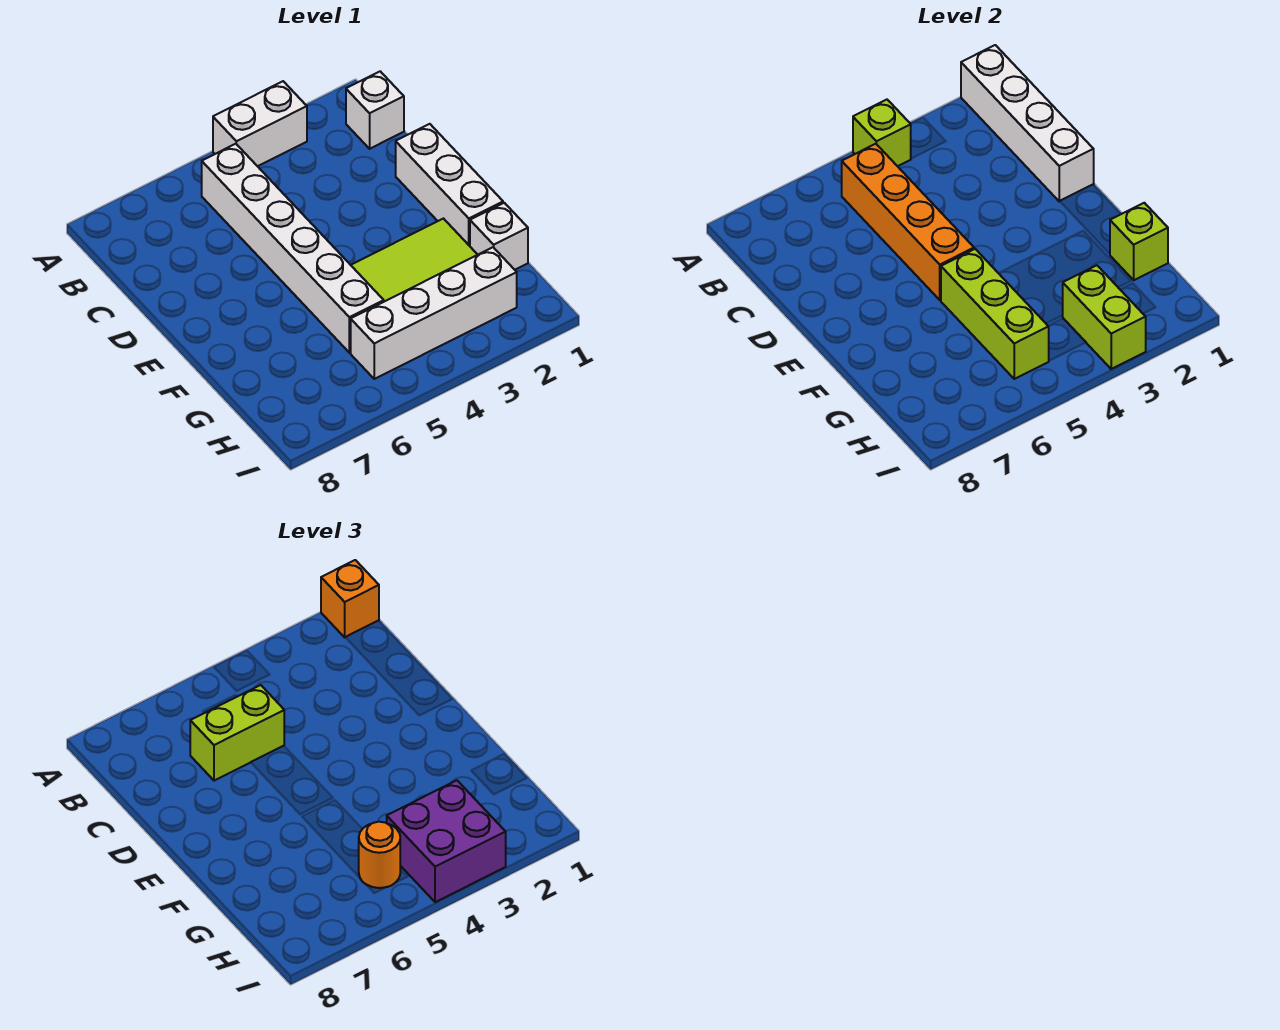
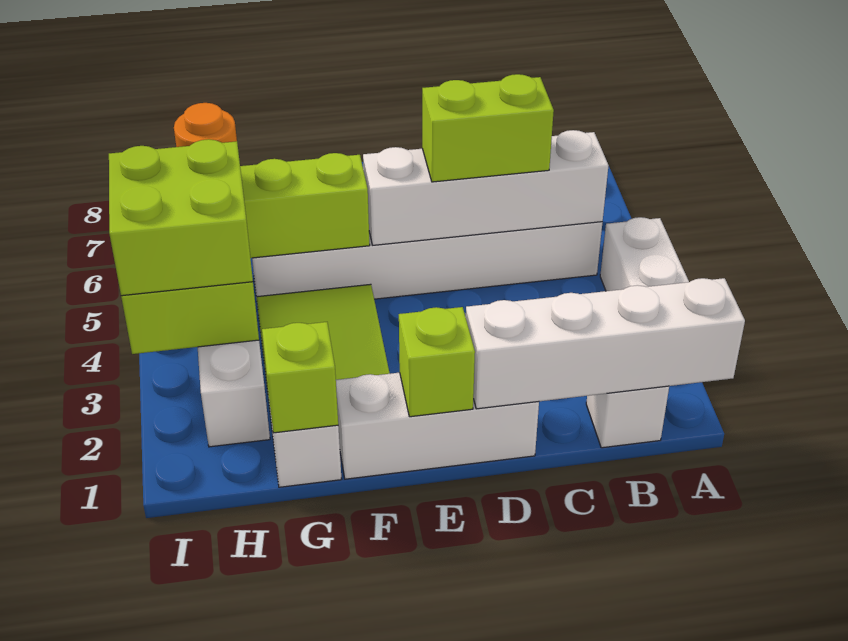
orange brick A1 level 3 -> none
lime brick A4 level 2 -> lime brick E1 level 2
orange brick B5:E5 level 2 -> white brick B5:E5 level 2
lime brick C5:C6 level 3 -> lime brick C5:D5 level 3
purple brick H3:I4 level 3 -> lime brick H3:I4 level 3

